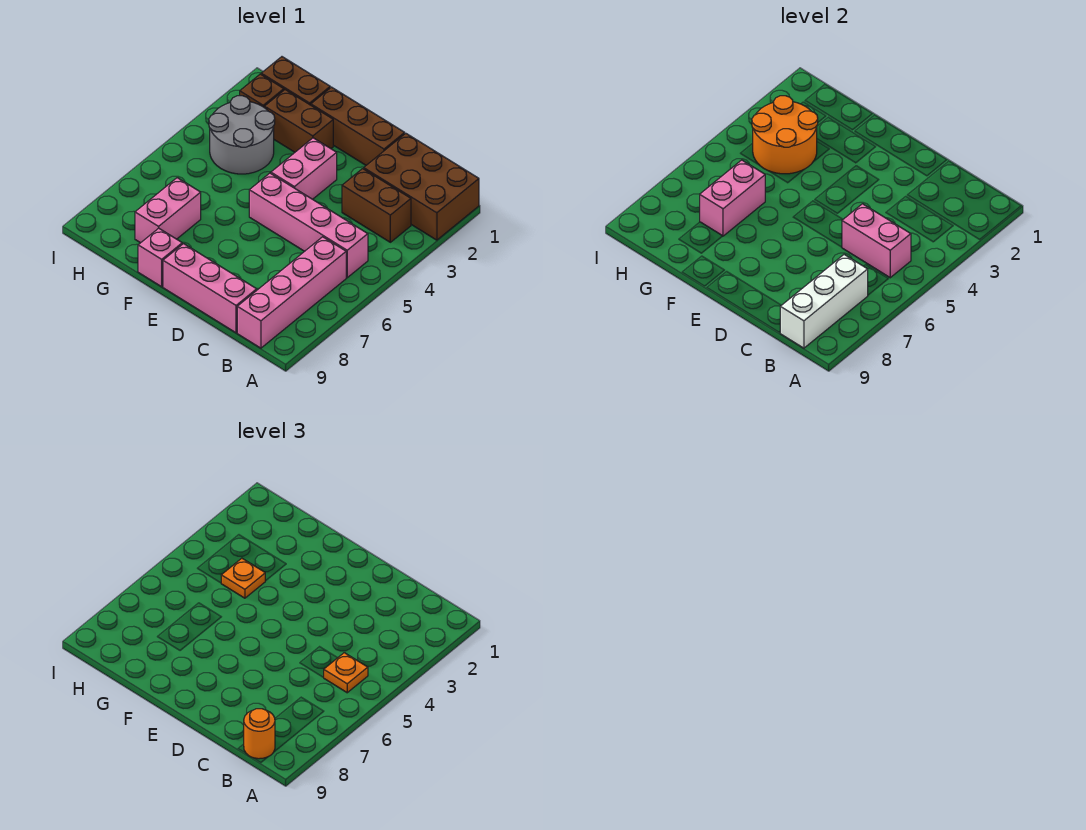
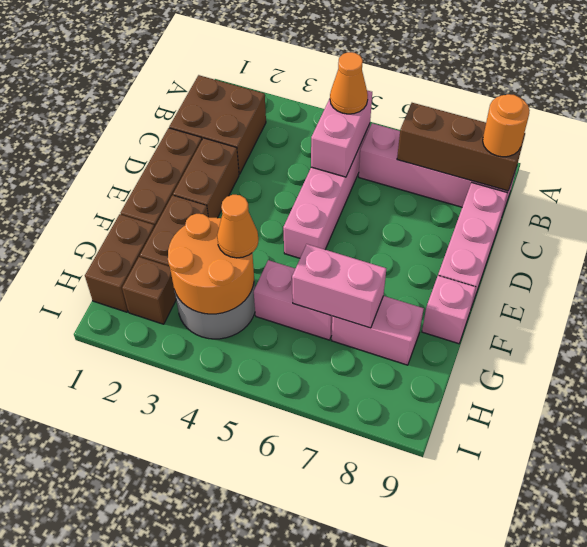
brown brick A1:C2 level 1 -> brown brick B1:C2 level 1
brown brick B3:C3 level 1 -> brown brick D2:E2 level 1
orange plate B5 level 3 -> orange cone B5 level 3
white brick B7:B9 level 2 -> brown brick B7:B9 level 2
pink brick E3:E4 level 1 -> pink brick G5:G6 level 1
orange plate G4 level 3 -> orange cone G4 level 3

